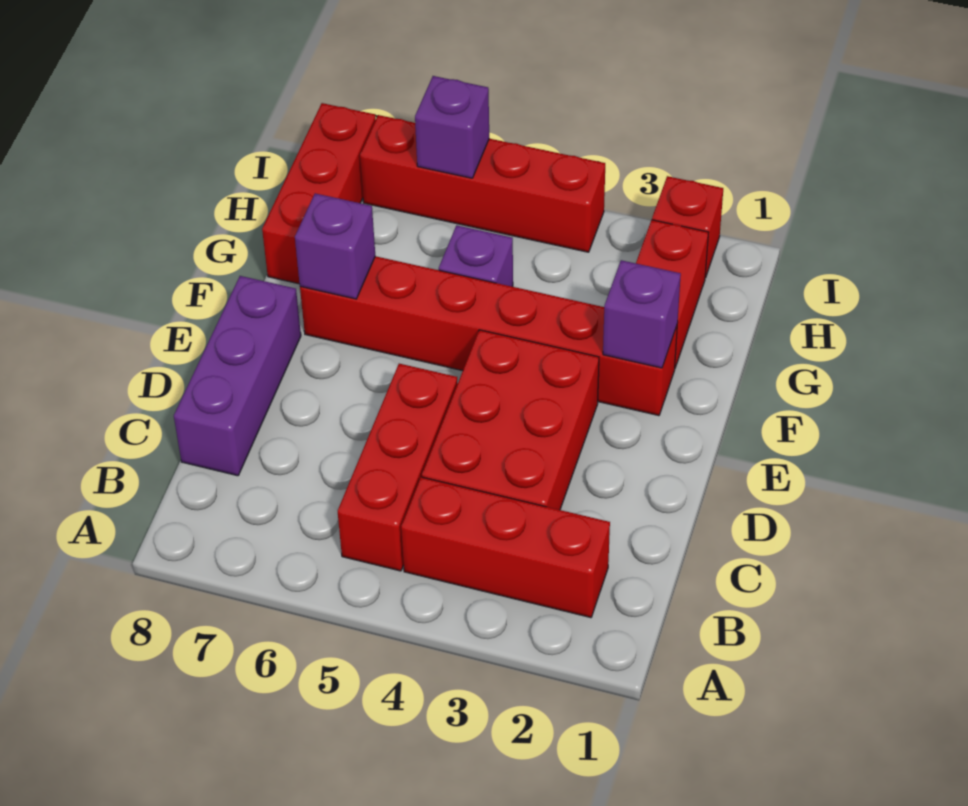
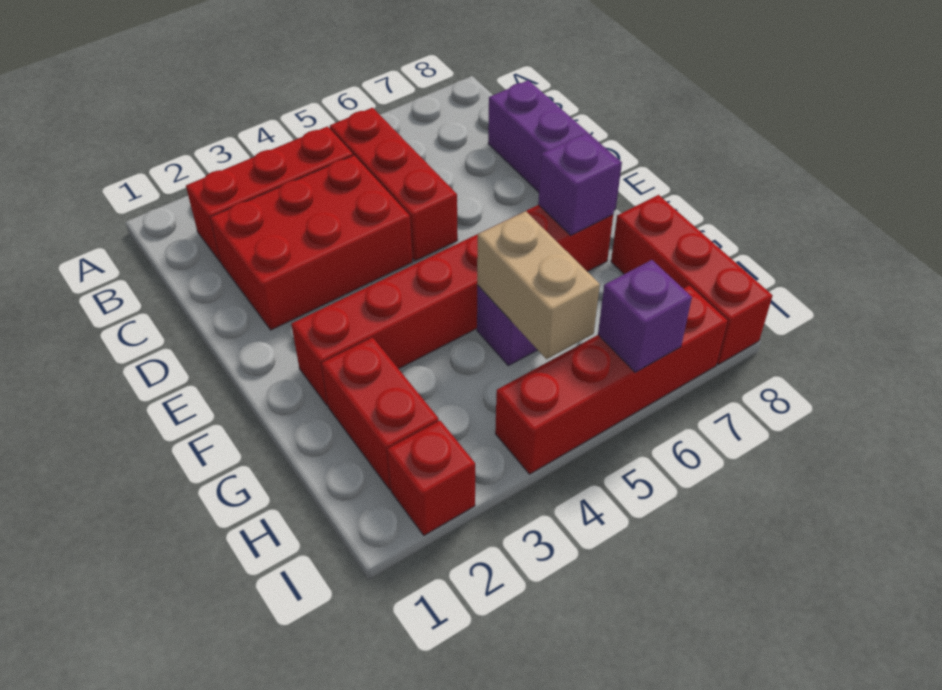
red brick C3:E4 level 1 -> red brick C2:D4 level 1
purple brick F2 level 2 -> none
none -> tan brick G5:H5 level 2

